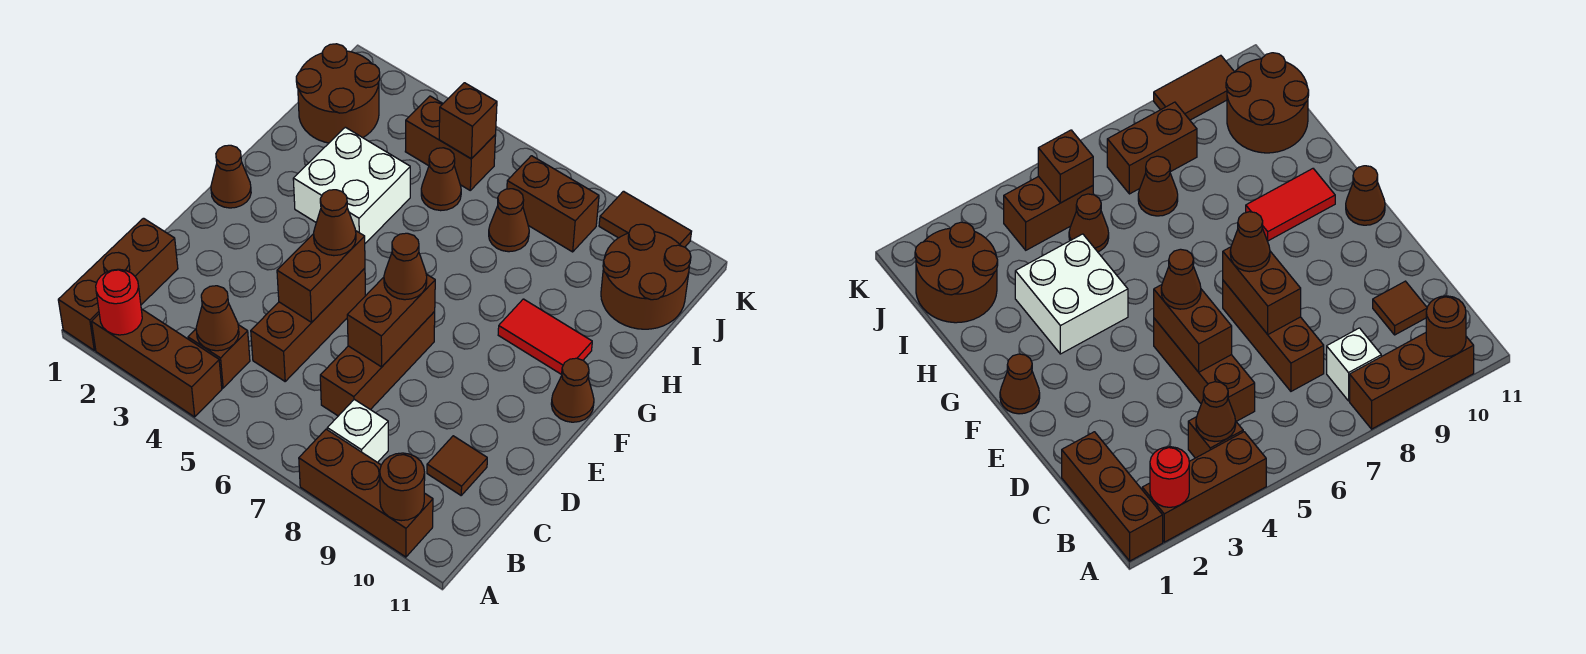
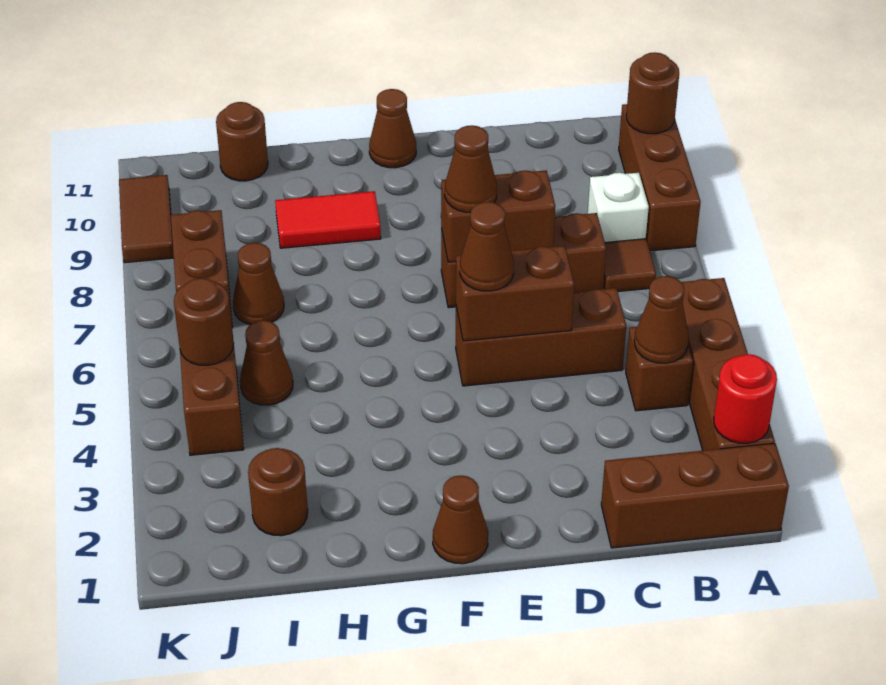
brown brick A2:A4 level 1 -> brown brick A2:A5 level 1
brown tile C10 level 1 -> brown tile B7 level 1
white brick G3:H4 level 1 -> none
red tile G9:G10 level 1 -> red tile G9:H9 level 1
brown round brick I1:J2 level 1 -> brown round brick I2 level 1
brown round brick I10:J11 level 1 -> brown round brick I11 level 1
brown brick J5 level 2 -> brown round brick J5 level 2

